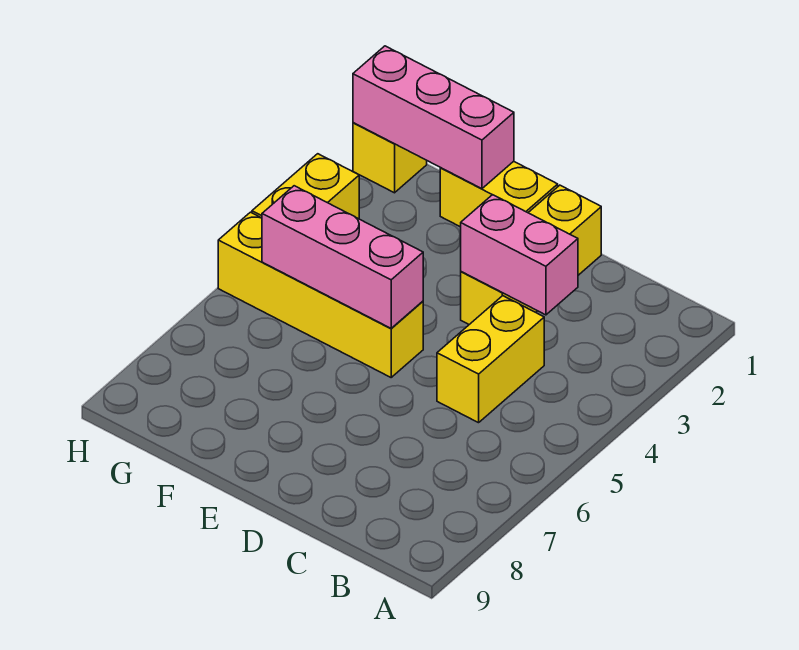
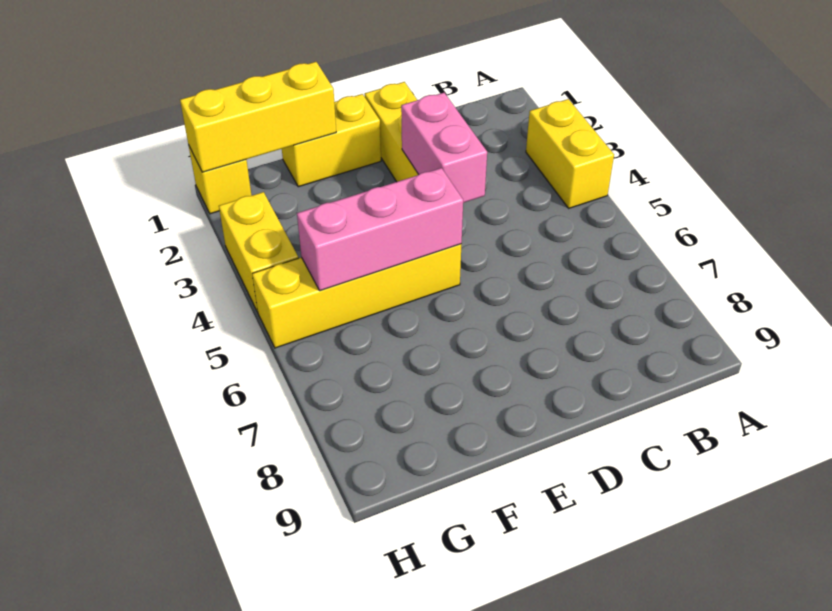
pink brick C3:D3 level 2 -> pink brick D3:D4 level 2
yellow brick C4:C5 level 1 -> yellow brick A3:A4 level 1
pink brick F1:H1 level 2 -> yellow brick F1:H1 level 2

